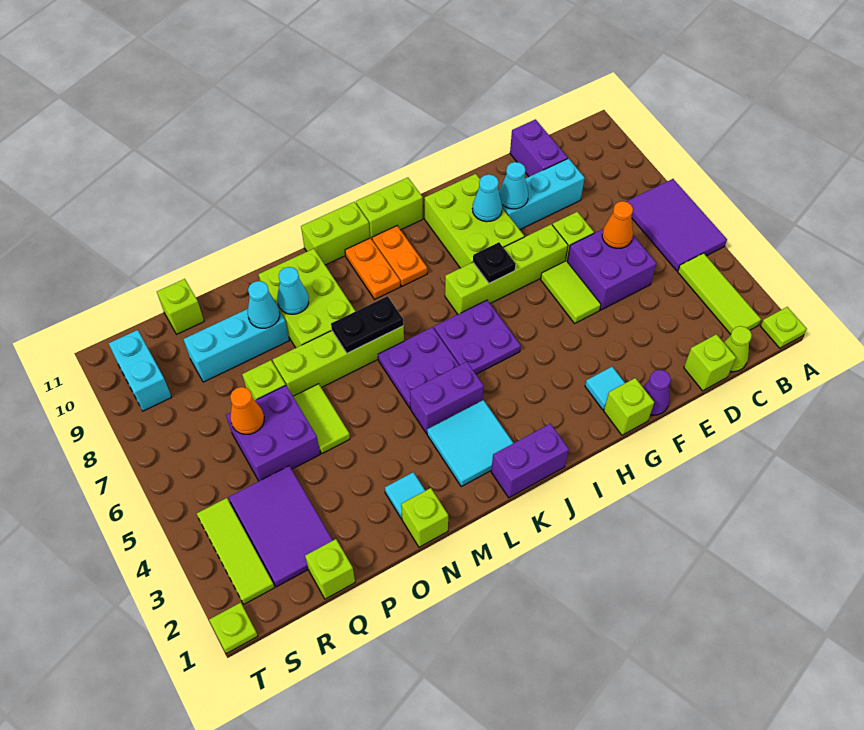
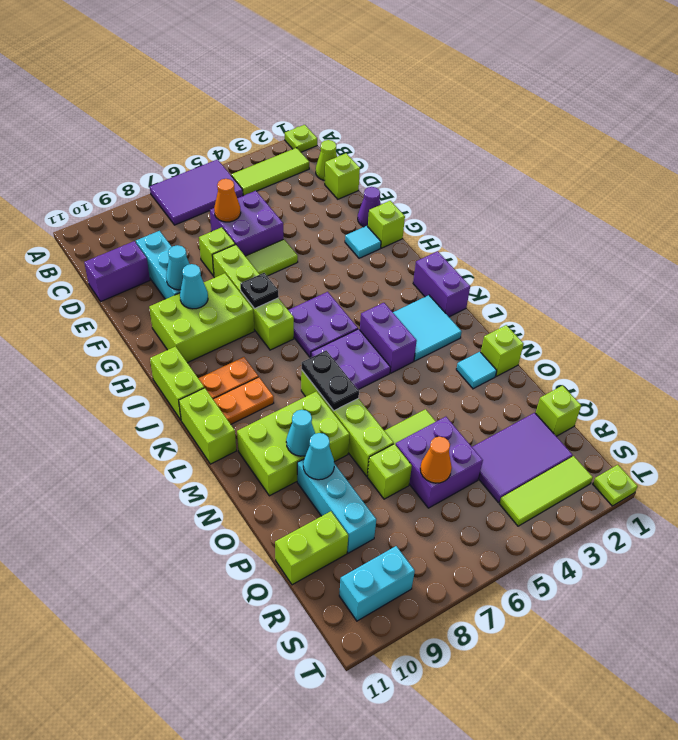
lime brick Q11 level 1 -> lime brick Q10:Q11 level 1

